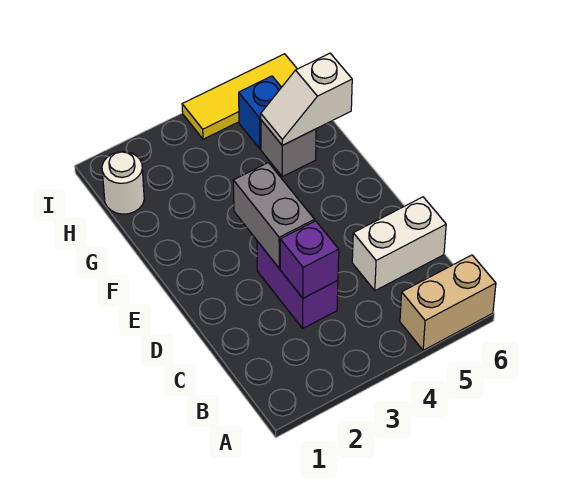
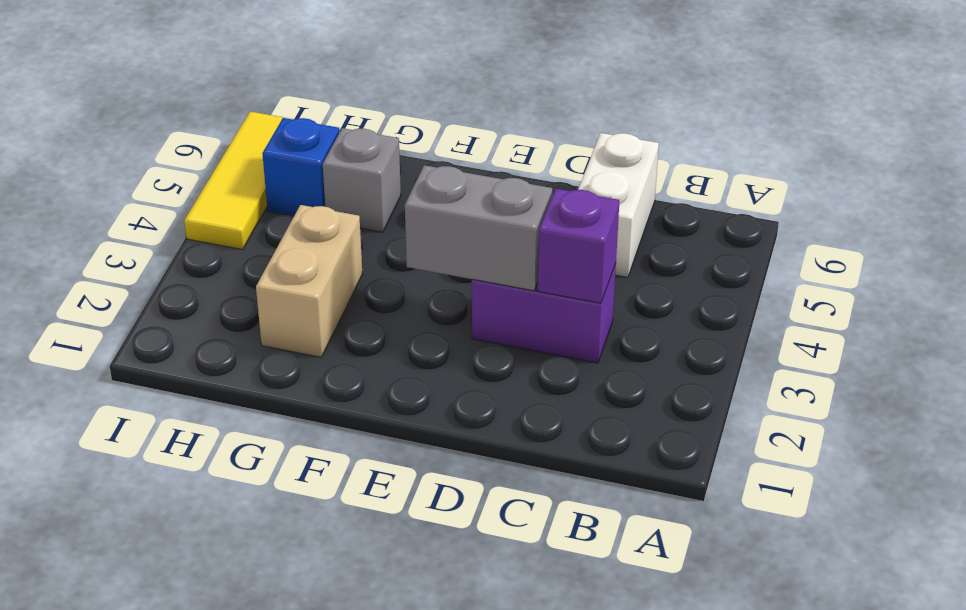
tan brick A5:A6 level 1 -> tan brick G2:G3 level 1
white slope G5:G6 level 2 top 6 -> none
white round brick H1 level 1 -> none

